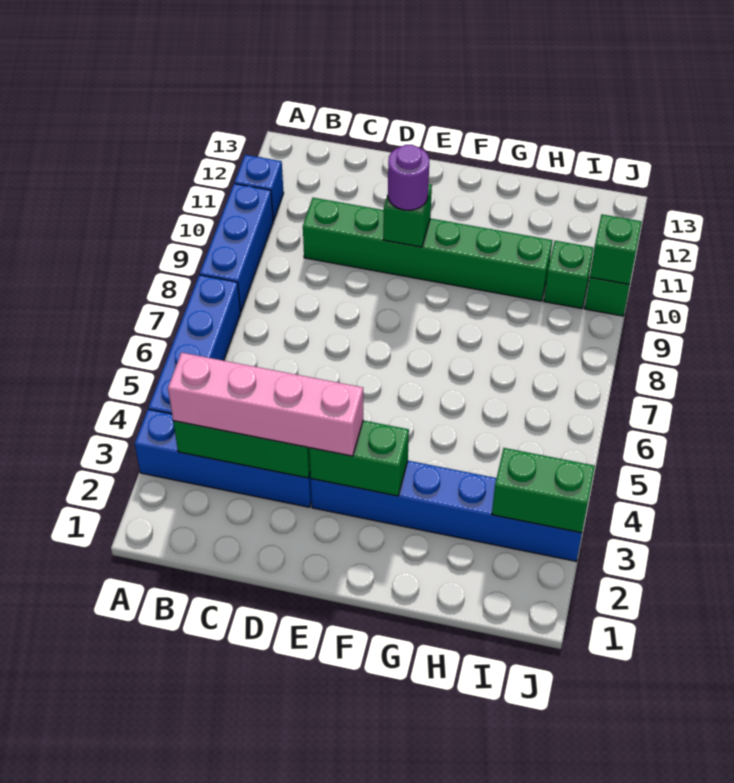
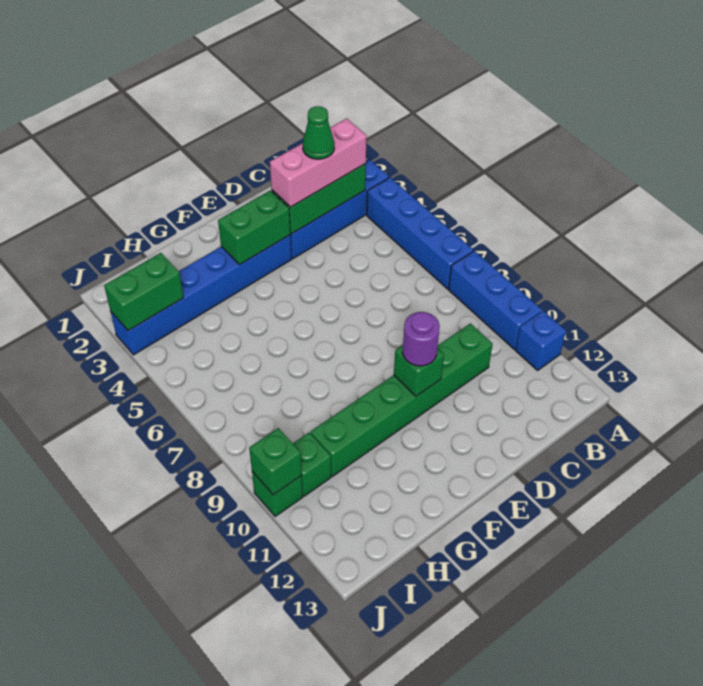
pink brick B3:E3 level 3 -> pink brick B3:D3 level 3
none -> green cone C3 level 4

